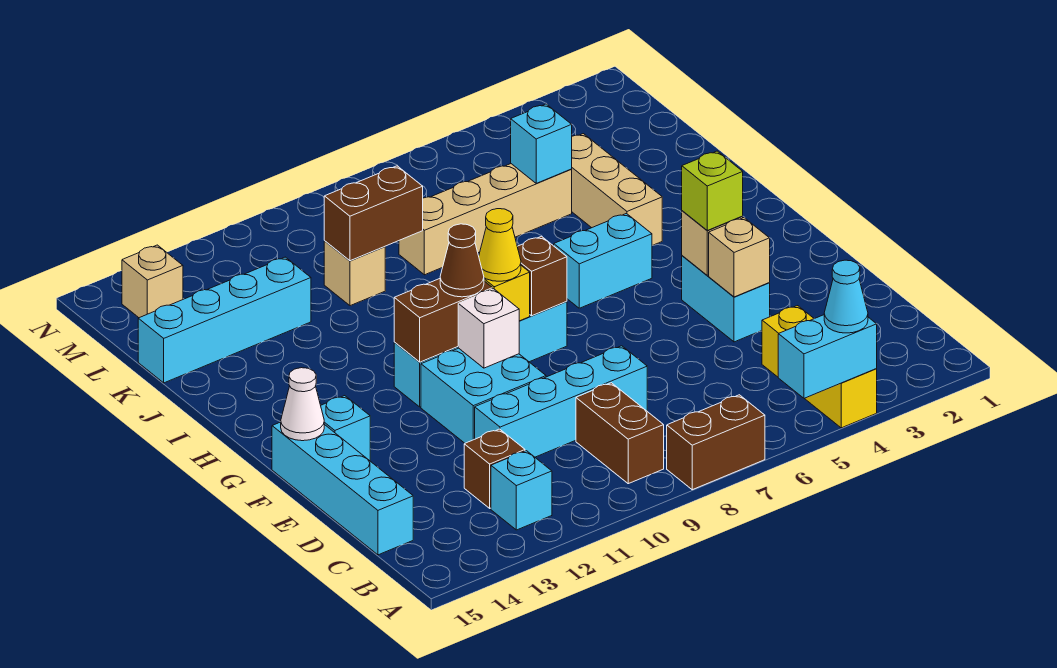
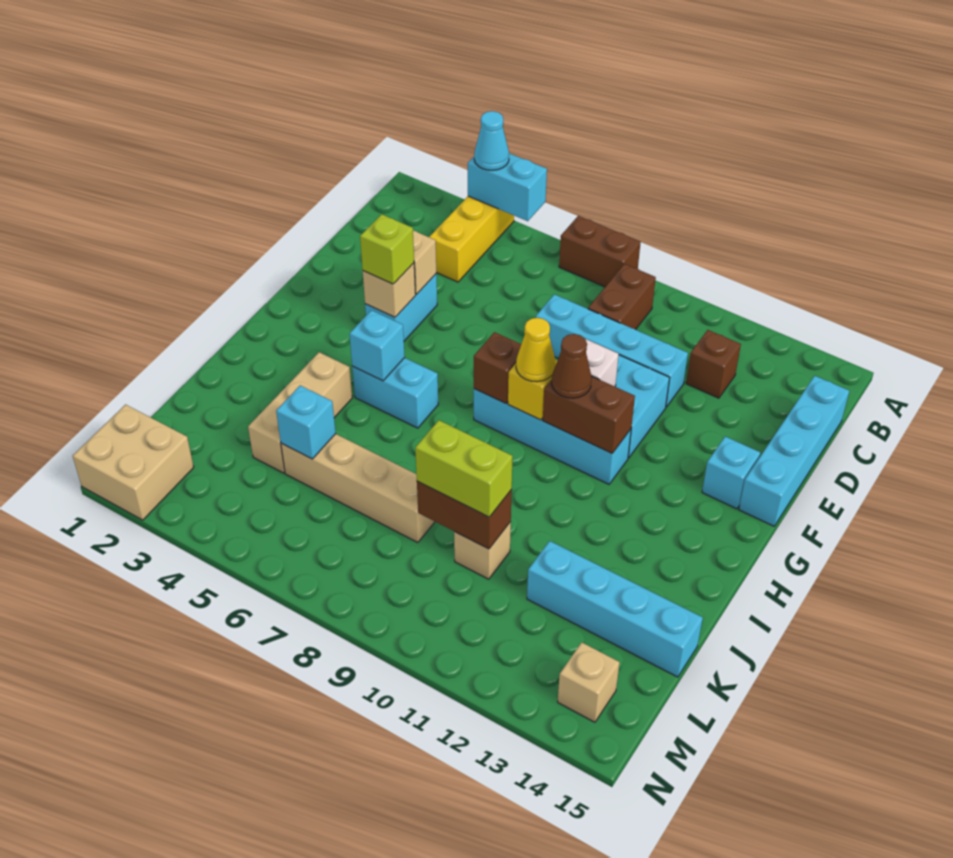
cyan brick B12 level 1 -> cyan brick H5 level 2
white cone F15 level 2 -> none
none -> lime brick K9:K10 level 3
none -> tan brick M1:N2 level 1

